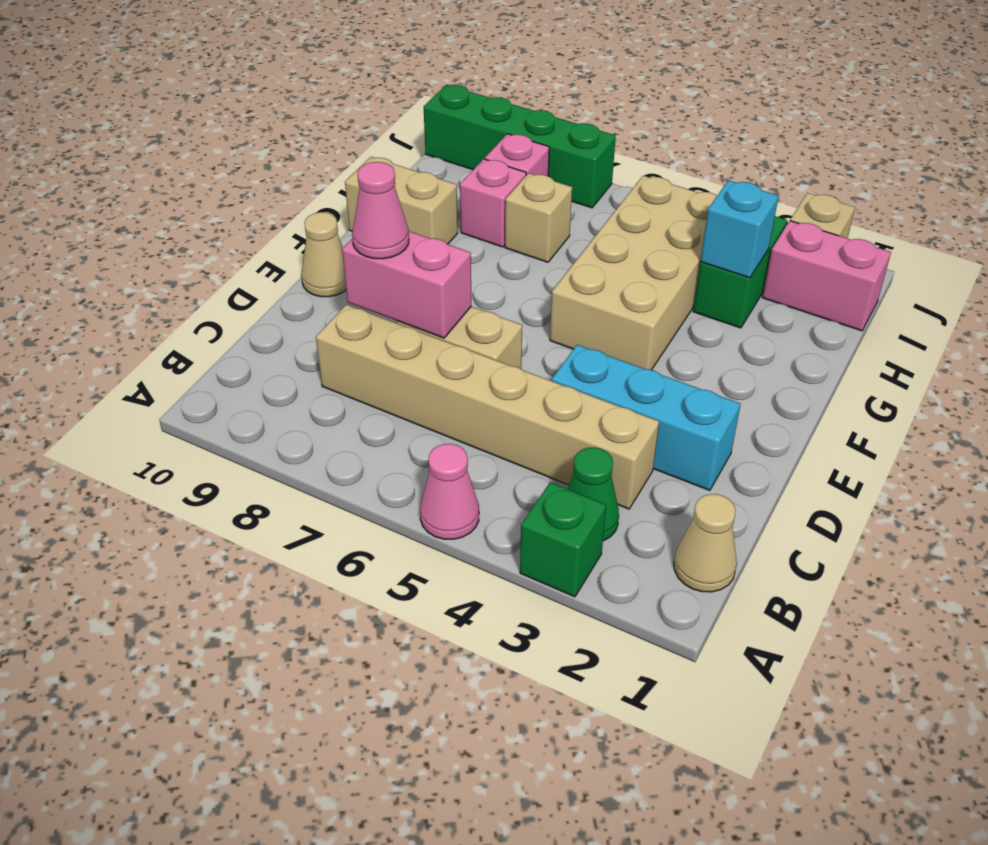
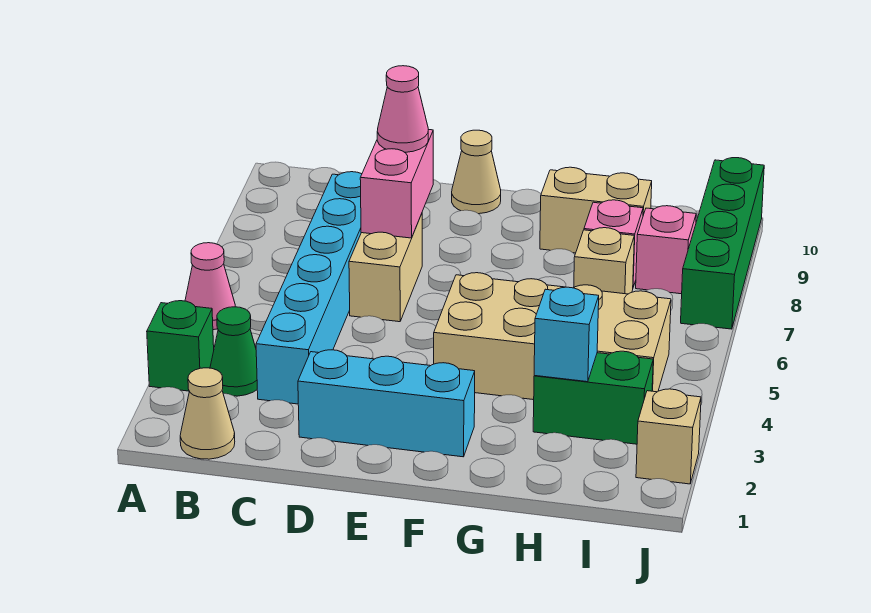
tan brick C3:C8 level 1 -> cyan brick C3:C8 level 1
cyan brick D2:D4 level 1 -> cyan brick D2:F2 level 1
tan brick G9:G10 level 1 -> tan brick G9:H9 level 1
pink brick I1:I2 level 1 -> none

